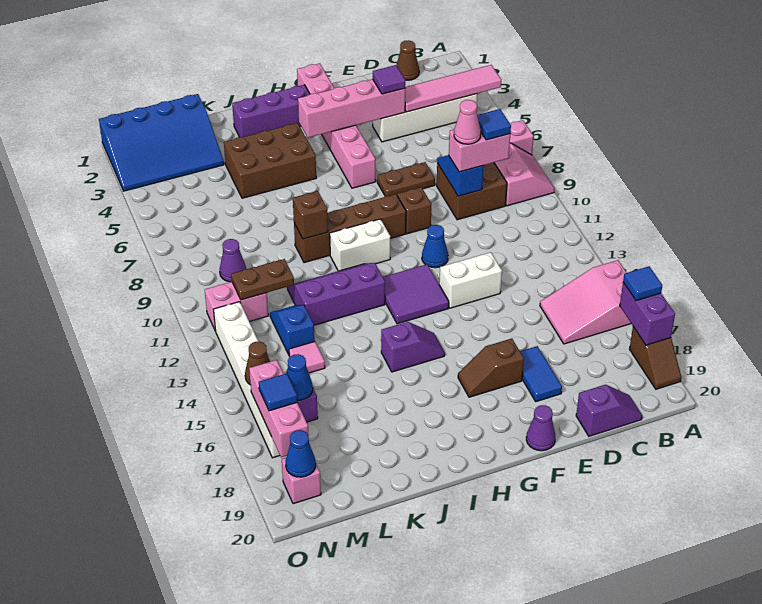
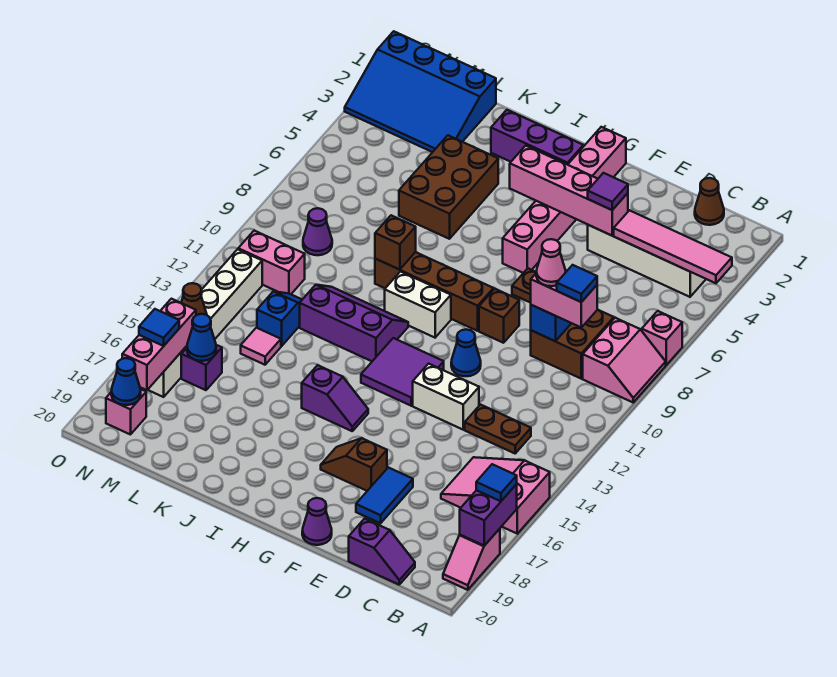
brown slope A18:A19 level 1 top 18 -> pink slope A18:A19 level 1 top 18
brown brick I4:K5 level 1 -> brown brick J4:K6 level 1
brown plate L11:M11 level 2 -> brown plate C13:D13 level 1

